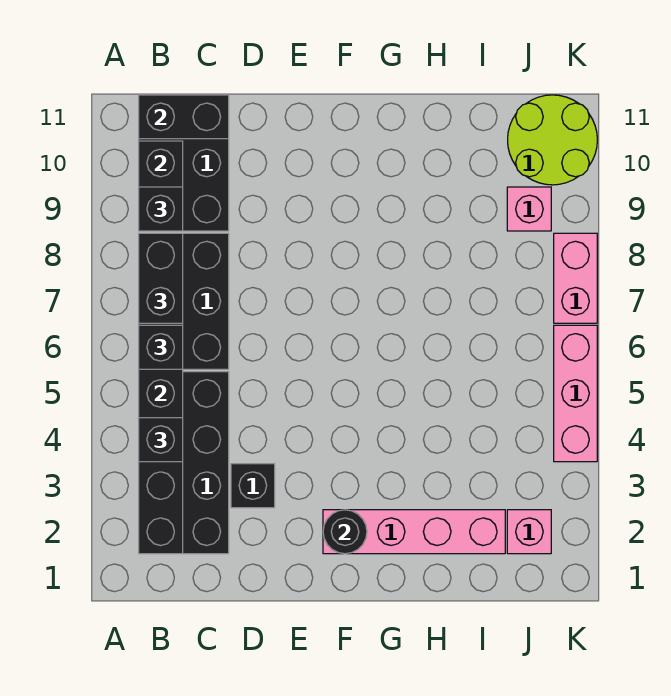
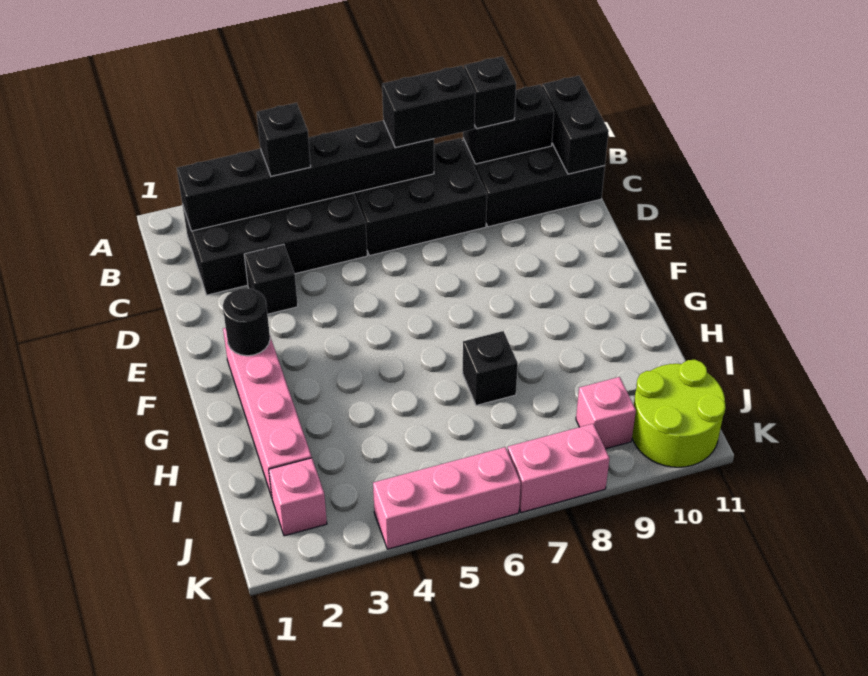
black brick B6 level 3 -> black brick H7 level 1

